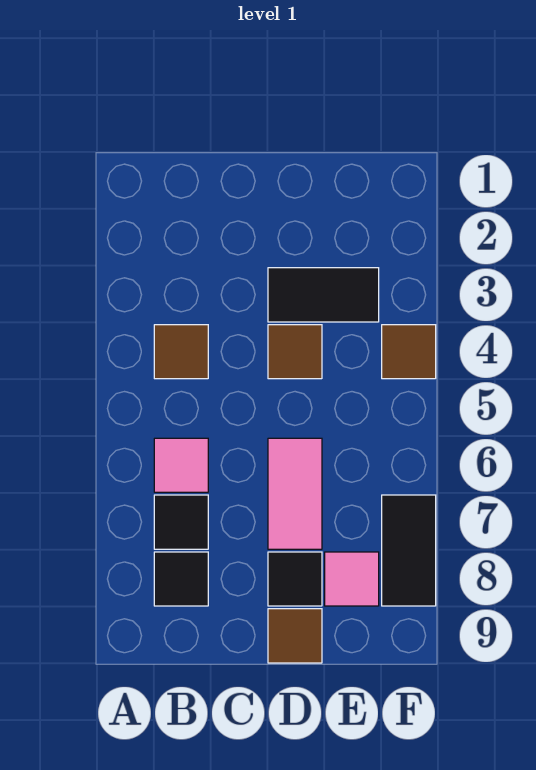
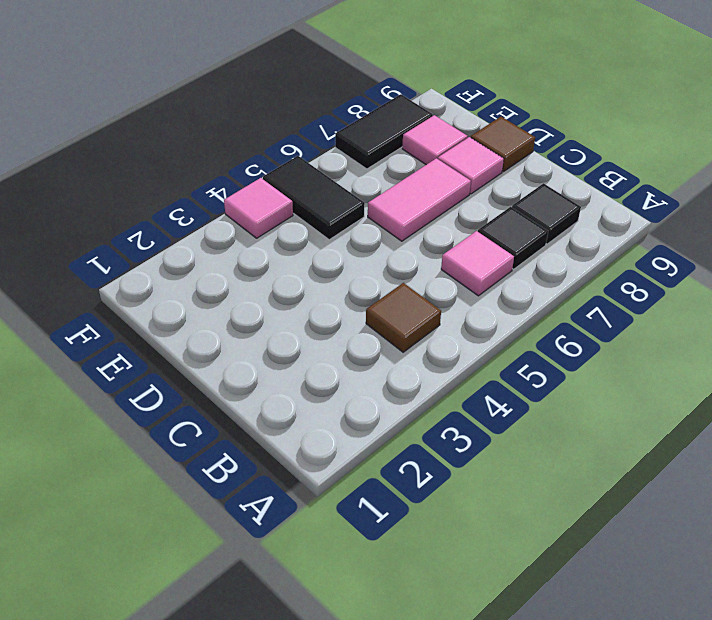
black tile D3:E3 level 1 -> black tile E5:F5 level 1
brown tile D4 level 1 -> none
black tile D8 level 1 -> pink tile D8 level 1
brown tile F4 level 1 -> pink tile F4 level 1

